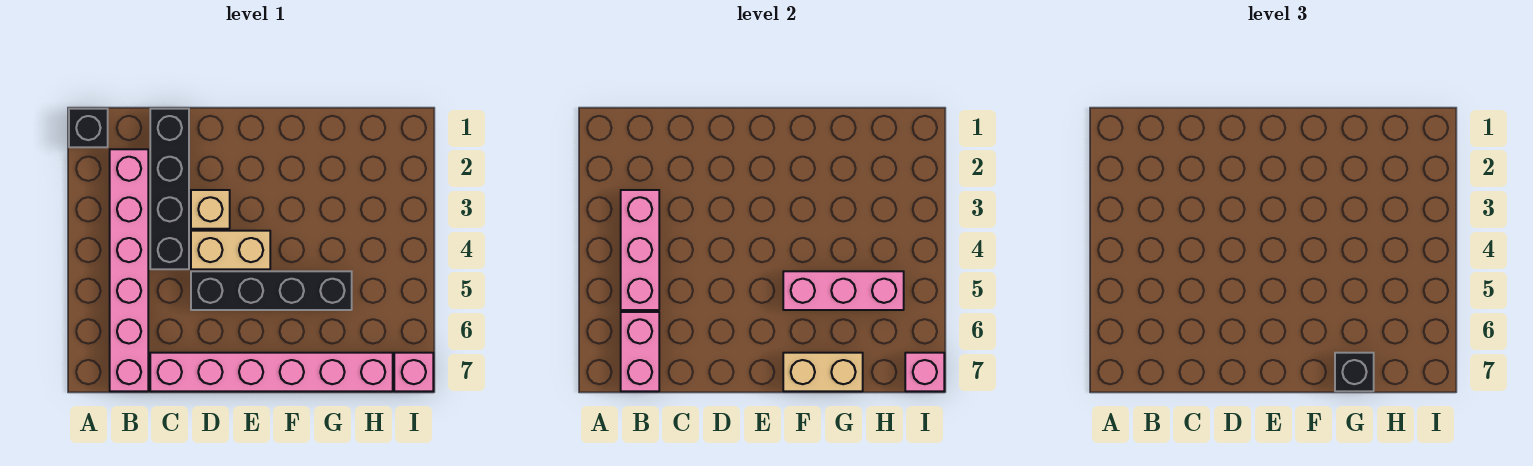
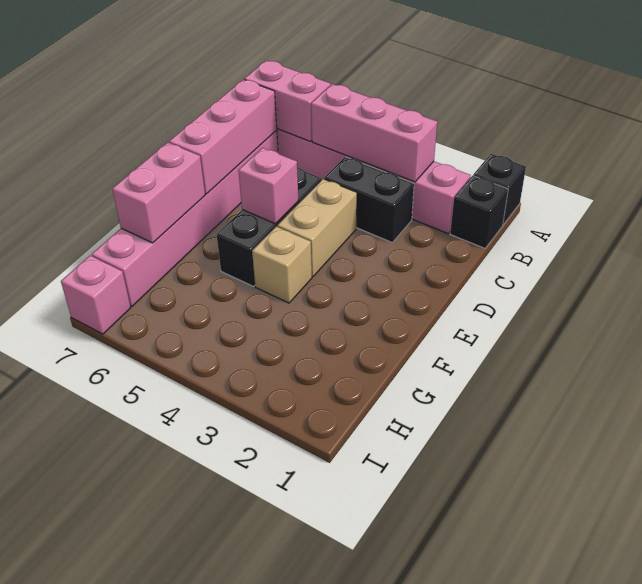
black brick C1:C4 level 1 -> black brick C3:C4 level 1
tan brick D3 level 1 -> tan brick F4 level 1
black brick D5:G5 level 1 -> black brick D5:F5 level 1
pink brick F5:H5 level 2 -> pink brick C7:E7 level 2
tan brick F7:G7 level 2 -> pink brick F7:G7 level 2
black brick G7 level 3 -> black brick B1 level 1
pink brick I7 level 2 -> pink brick E5 level 2

